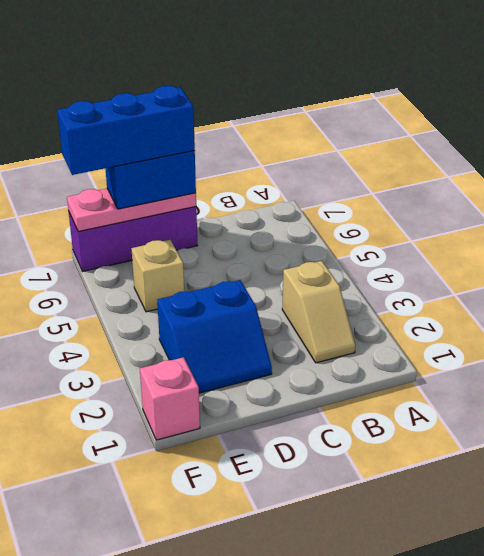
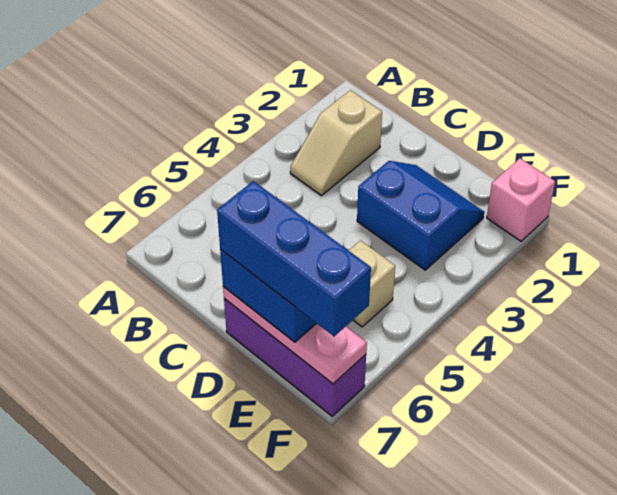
tan slope B2:B3 level 1 top 3 -> tan slope B2:B3 level 1 top 2

